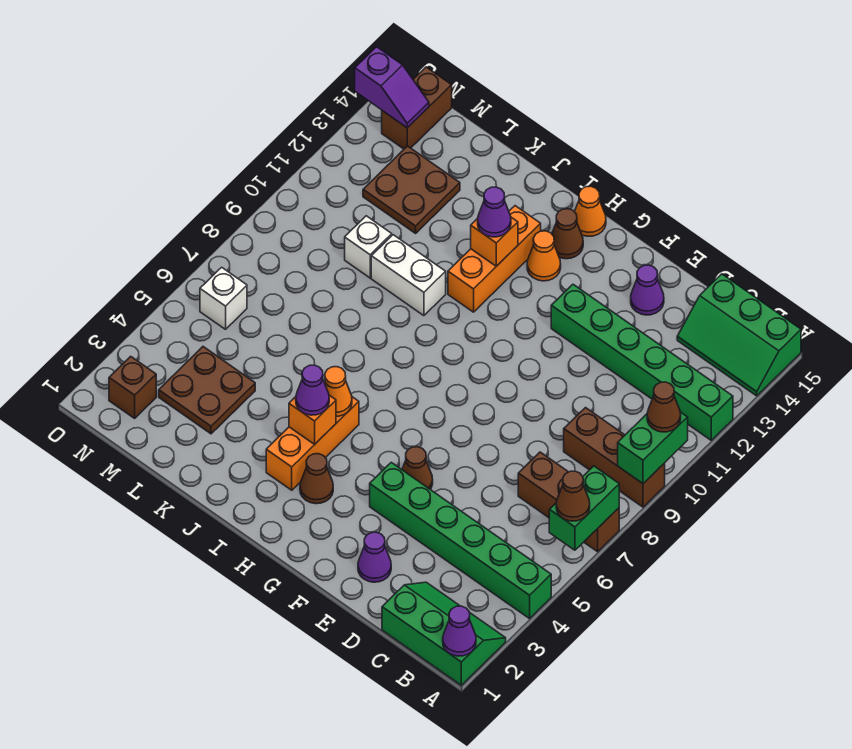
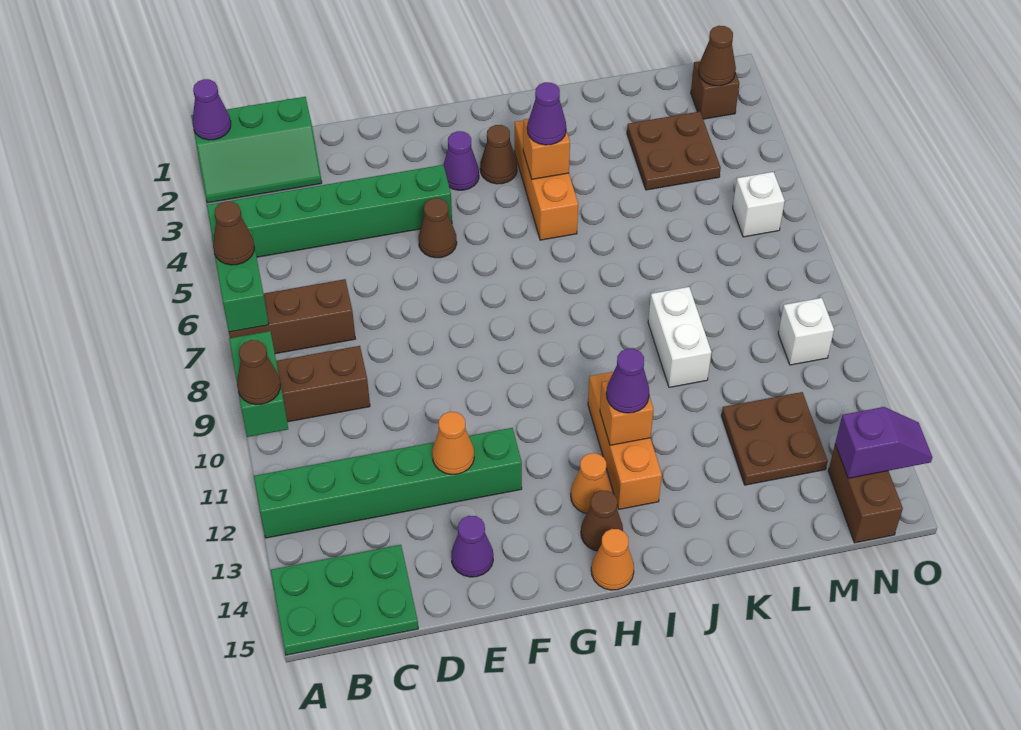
green slope A14:C15 level 1 top 15 -> green plate A14:C15 level 1
purple cone E2 level 1 -> purple cone G3 level 1
orange cone I5 level 2 -> orange cone E12 level 2
white brick J10:K10 level 1 -> white brick K9:K10 level 1
white brick L10 level 1 -> white brick N10 level 1
none -> brown cone N2 level 2
purple slope N14:O14 level 2 top O -> purple slope N14:O14 level 2 top N

